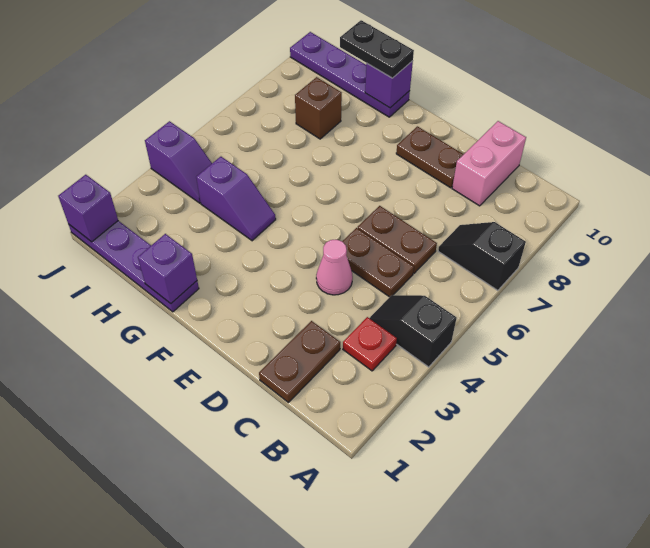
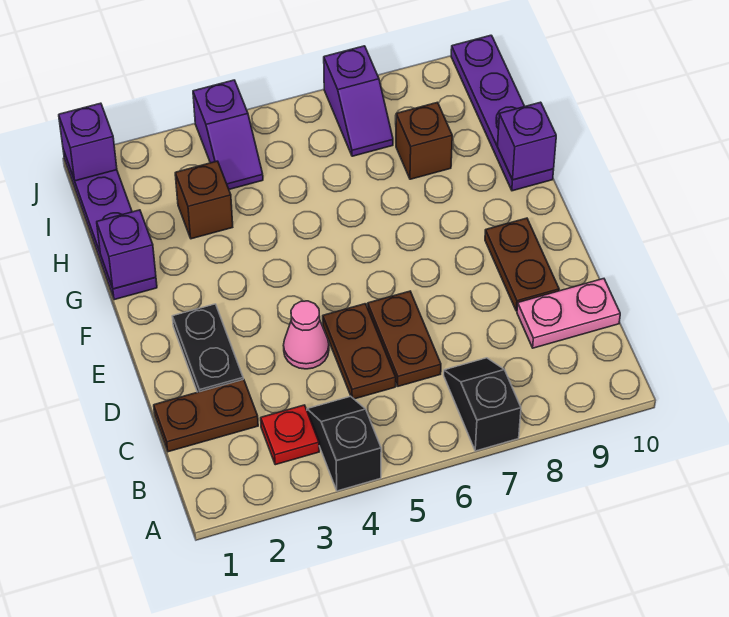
pink brick C9:C10 level 1 -> pink plate C9:C10 level 1
purple slope G4:H4 level 1 top H -> purple slope I7:J7 level 1 top J
black plate G10:H10 level 3 -> black plate D2:E2 level 1
none -> brown brick H3 level 1

